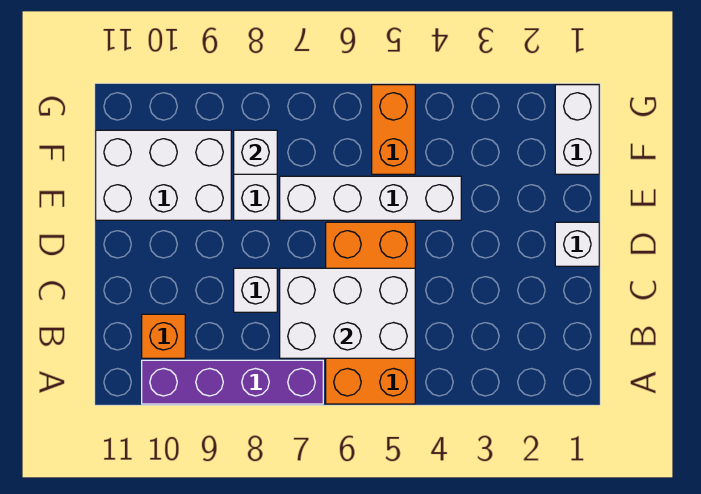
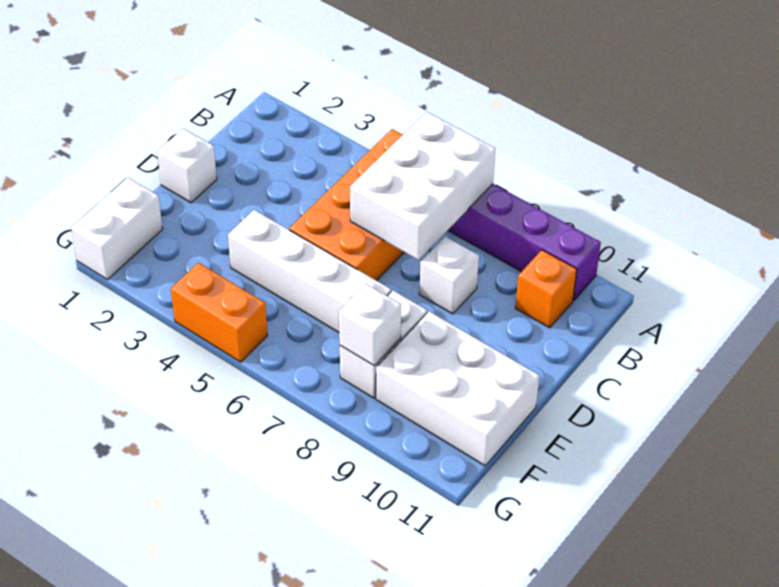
white brick B5:C7 level 2 -> white brick A6:C7 level 2
orange brick F5:G5 level 1 -> orange brick G4:G5 level 1

